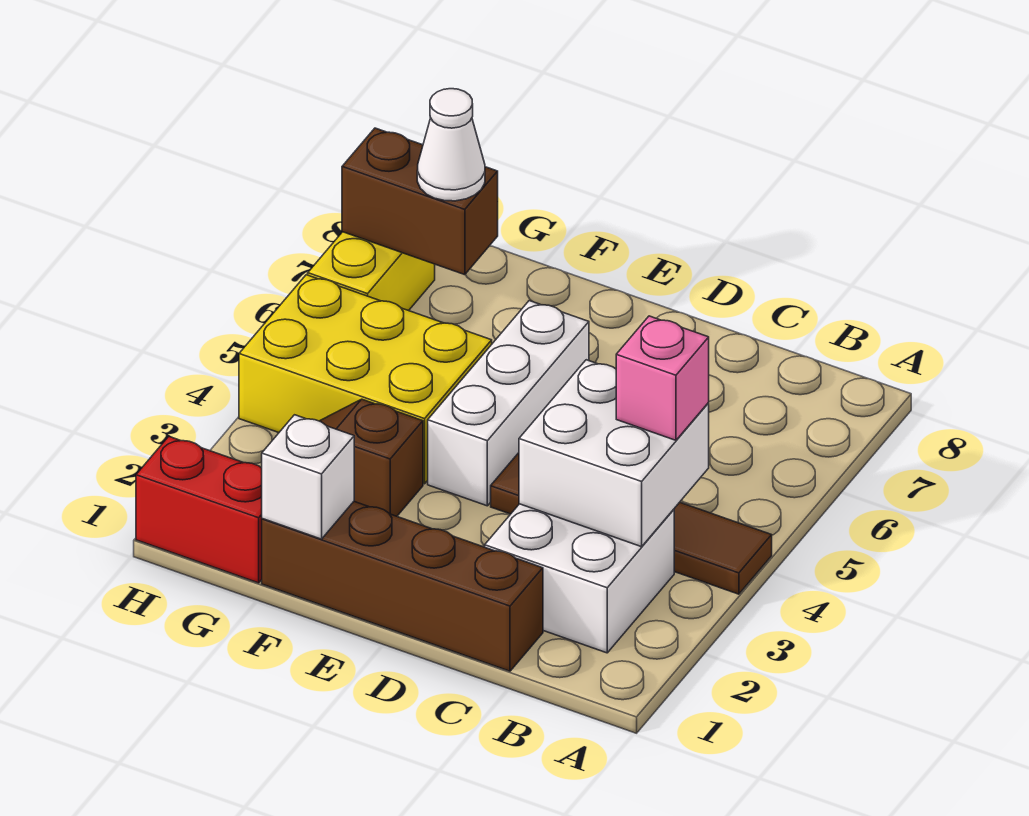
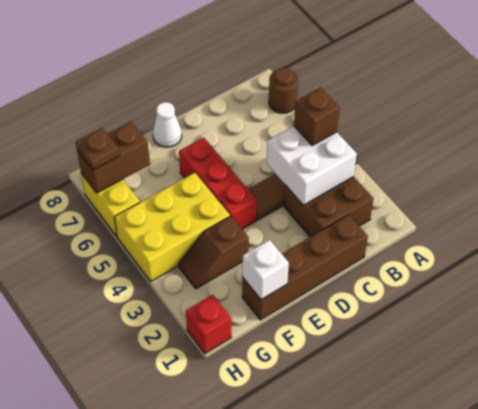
none -> brown round brick A7 level 1
white brick B2:C3 level 1 -> brown brick B2:C3 level 1
pink brick B4 level 3 -> brown brick B4 level 3
white brick E4:E6 level 1 -> red brick E4:E6 level 1
red brick G1:H1 level 1 -> red brick H1 level 1
white cone G7 level 3 -> white cone E8 level 1
none -> brown plate H7 level 3

